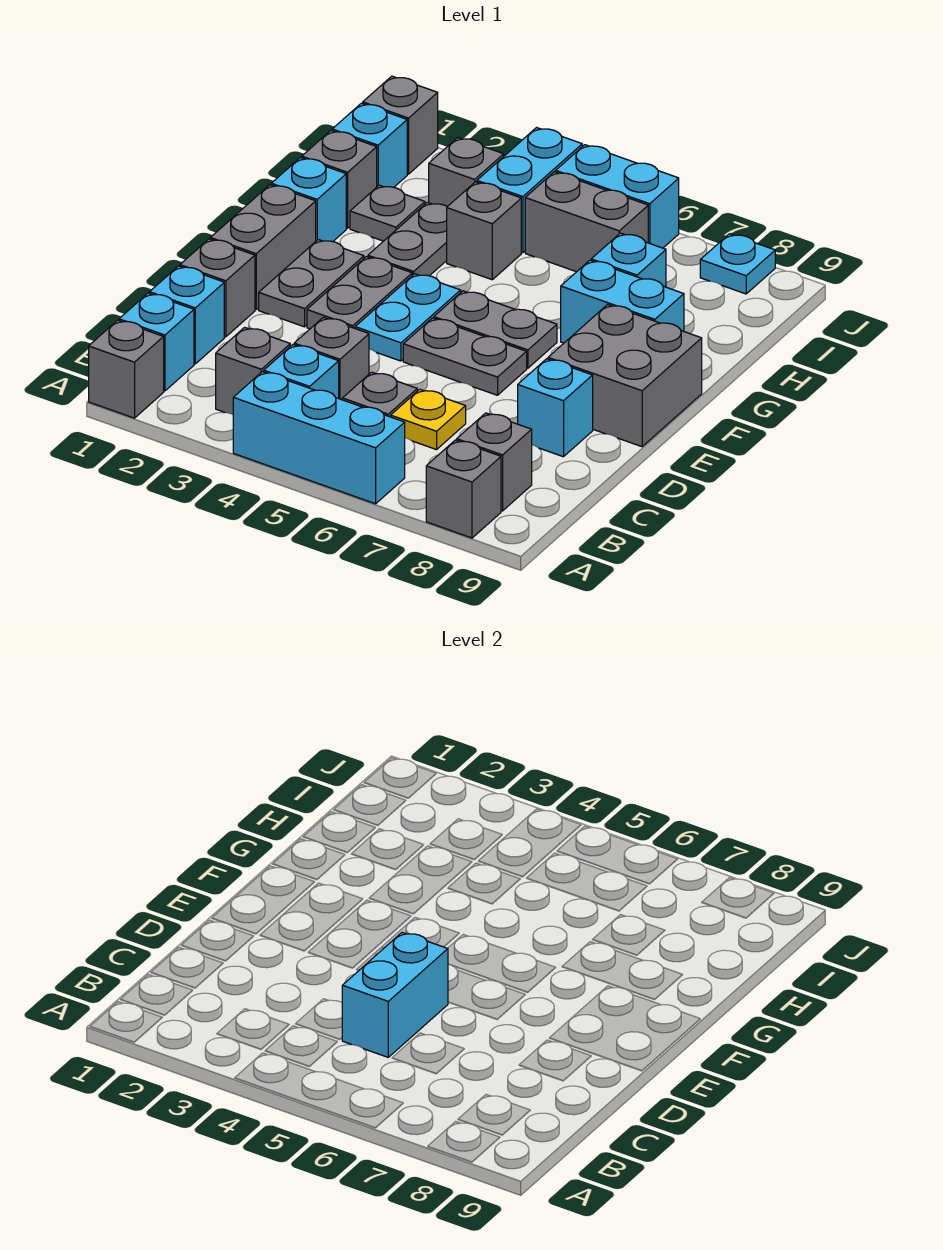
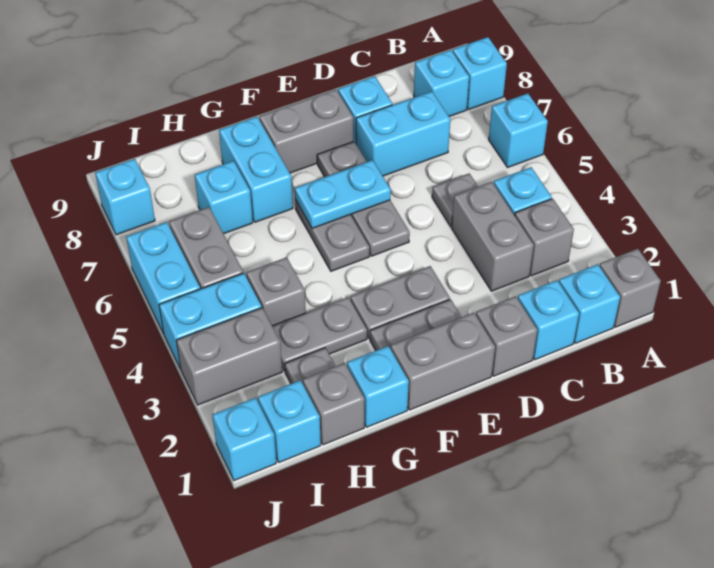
cyan brick A4:A6 level 1 -> cyan brick A6 level 1
grey brick A8 level 1 -> cyan brick A8 level 1
grey brick B8 level 1 -> cyan brick B8 level 1
grey brick C4 level 1 -> grey brick C3:C4 level 1
cyan brick C5:D5 level 2 -> cyan brick C7:D7 level 1
yellow plate C6 level 1 -> none
cyan plate E4:F4 level 1 -> cyan plate E6:F6 level 2
grey plate E5:E6 level 1 -> grey plate E5:E7 level 1
grey brick E8:F9 level 1 -> grey brick E8:F8 level 1
grey brick I3 level 1 -> grey brick I3:J3 level 1
grey brick J1 level 1 -> cyan brick J1 level 1
cyan plate J8 level 1 -> cyan brick J8 level 1

